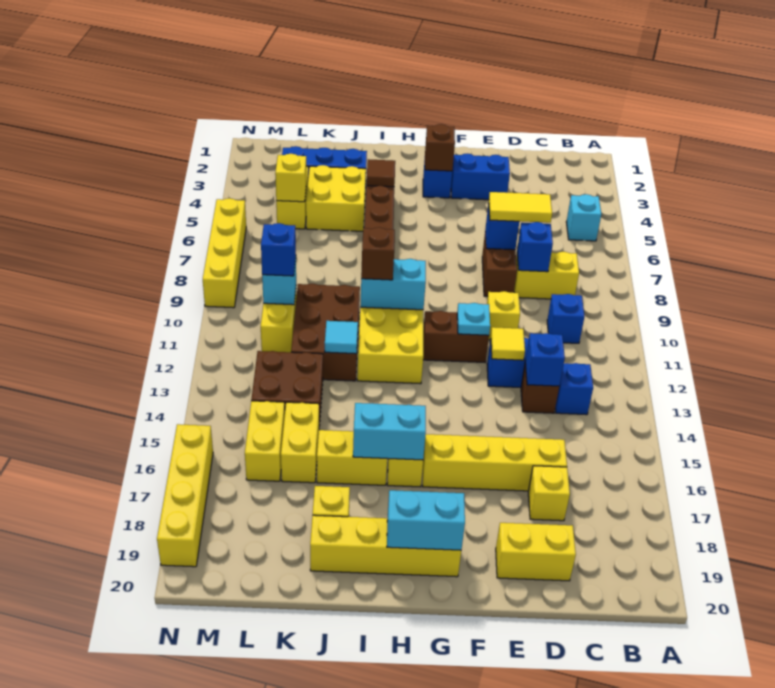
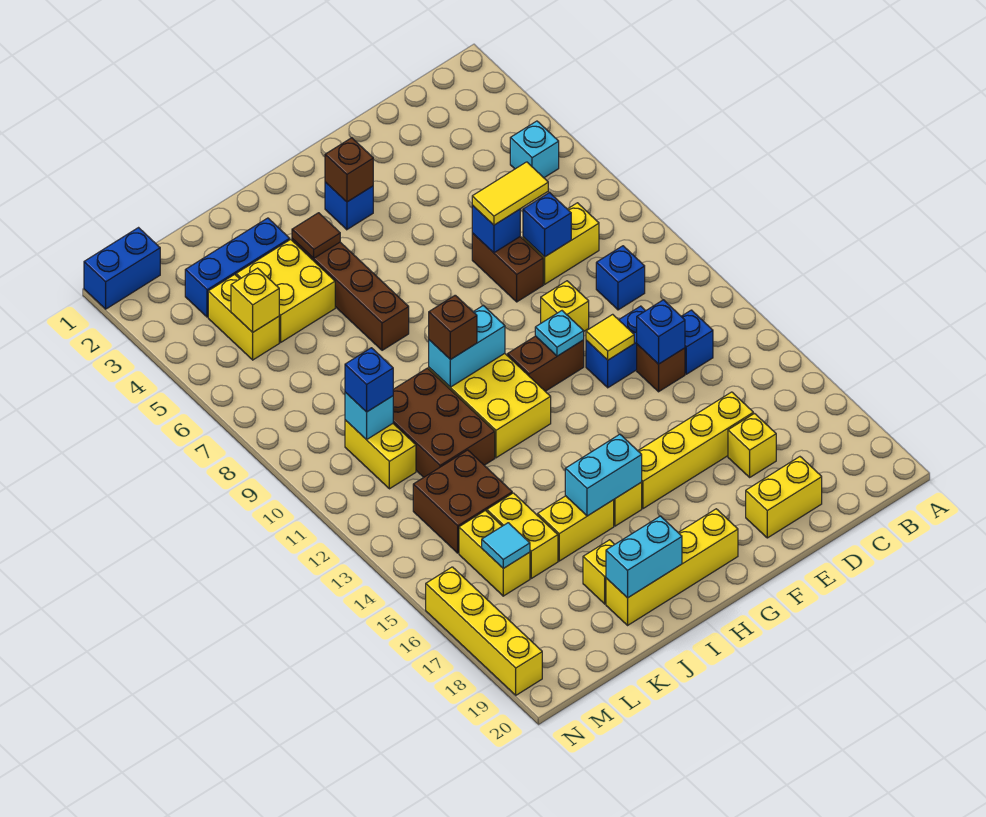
blue brick E3:F3 level 1 -> blue brick M1:N1 level 1
cyan brick G19:H19 level 2 -> cyan brick I19:J19 level 2
cyan tile J12 level 2 -> cyan tile L16 level 2
yellow brick N6:N9 level 1 -> none

